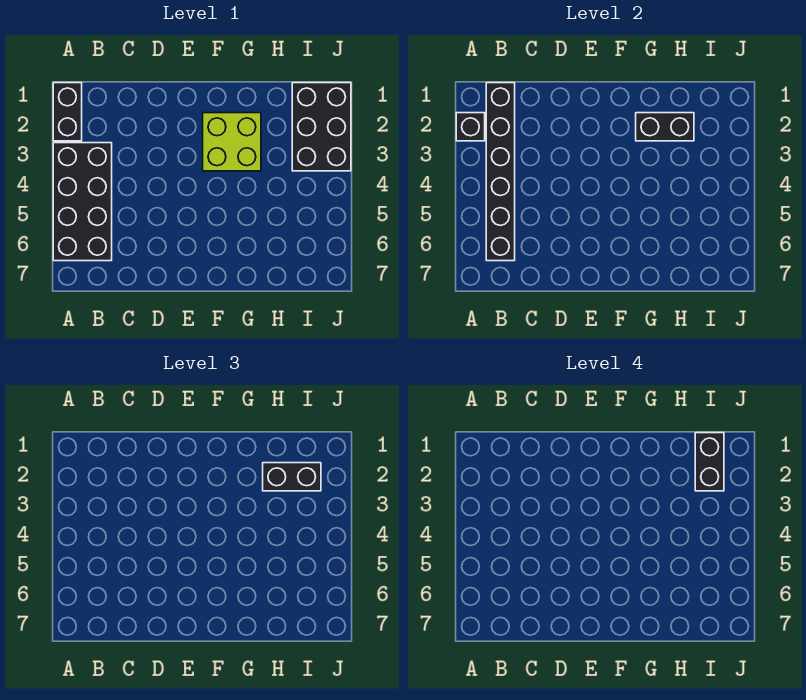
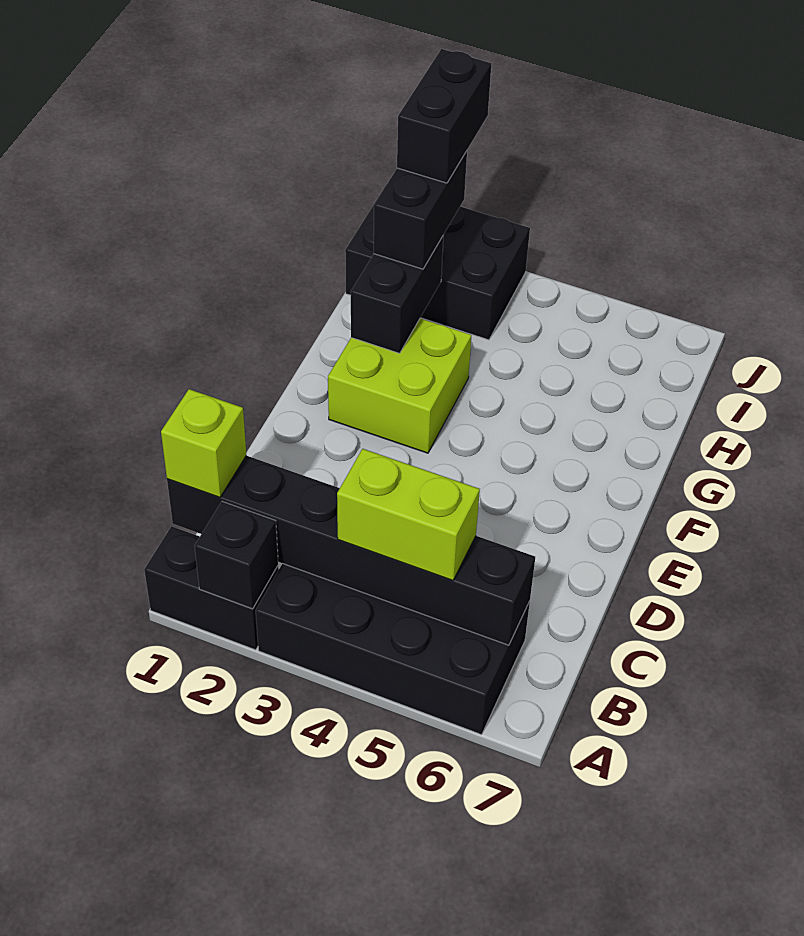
none -> lime brick B1 level 3
none -> lime brick B4:B5 level 3
black brick I1:I2 level 4 -> black brick I2:J2 level 4

